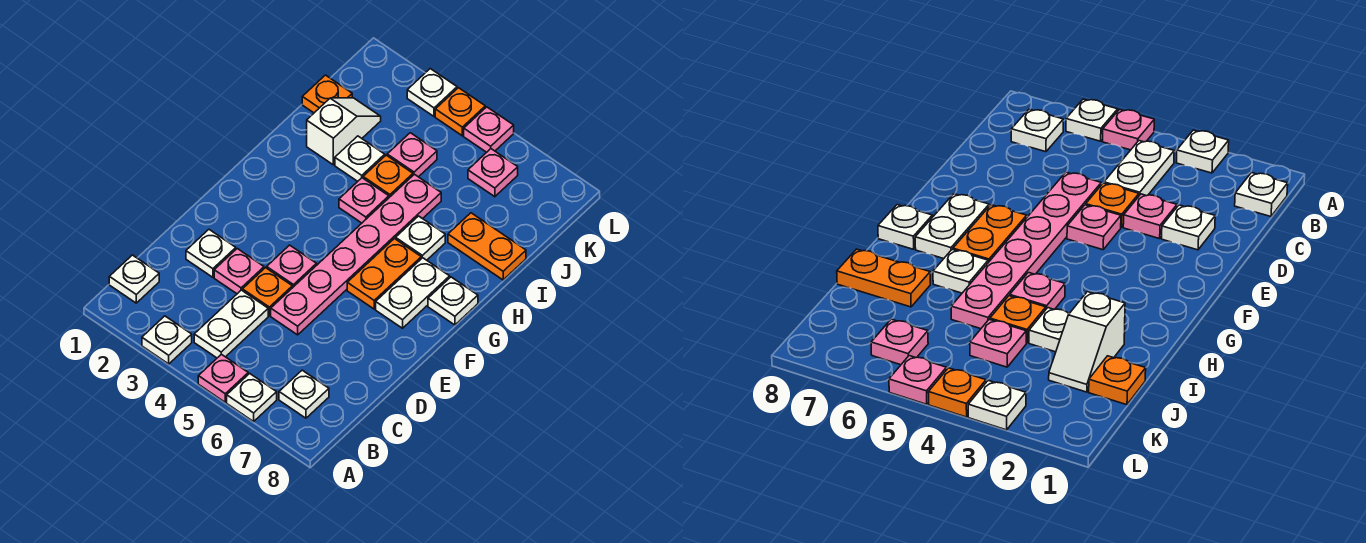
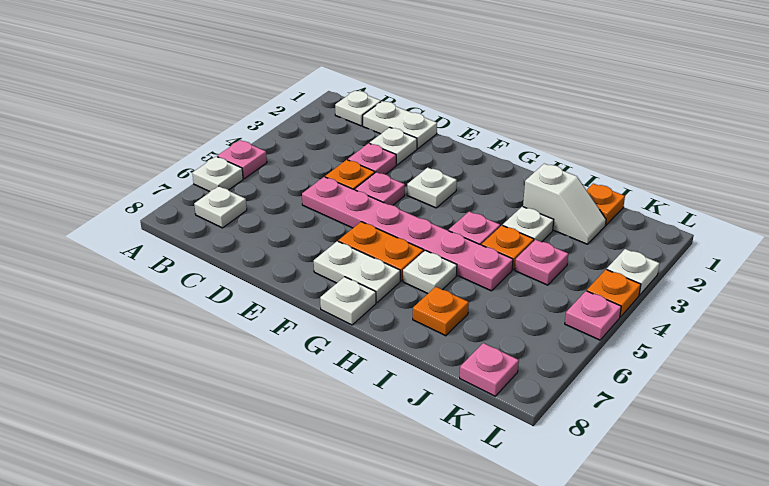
white plate A3 level 1 -> white plate F3 level 1
white plate B4:C4 level 1 -> white plate C1:D1 level 1
orange plate I7:I8 level 1 -> orange plate I7 level 1
pink plate K6 level 1 -> pink plate K8 level 1

